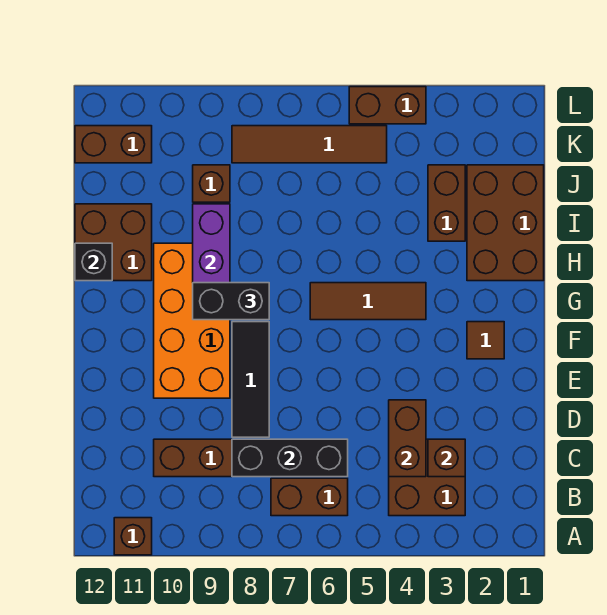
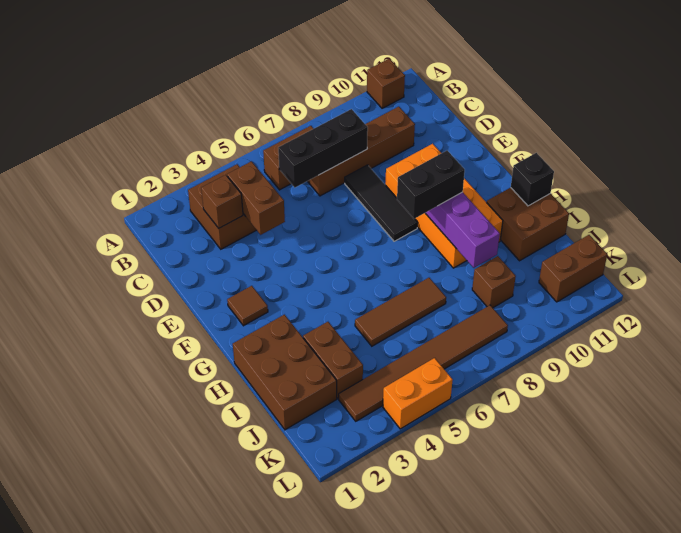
brown tile G4:G6 level 1 -> brown tile I5:I7 level 1
brown tile K5:K8 level 1 -> brown tile K3:K8 level 1
brown brick L4:L5 level 1 -> orange brick L4:L5 level 1

